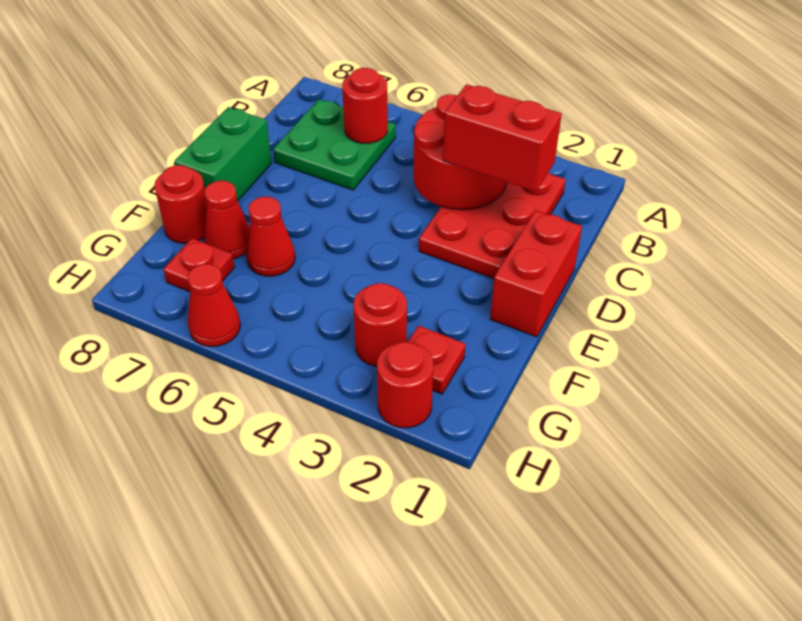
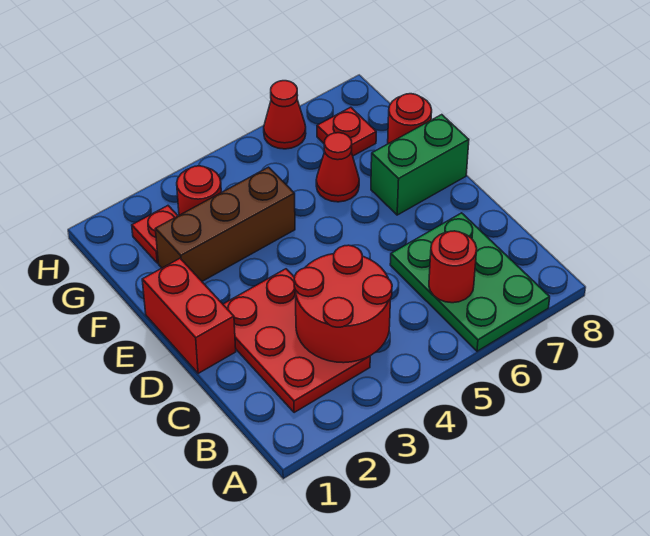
green plate B6:C7 level 1 -> green plate A6:C7 level 1
red brick C2:C3 level 3 -> none
green brick D8:E8 level 1 -> green brick E7:E8 level 1
none -> brown brick F2:F4 level 1
red cone F7 level 1 -> none
red round brick H2 level 1 -> none

